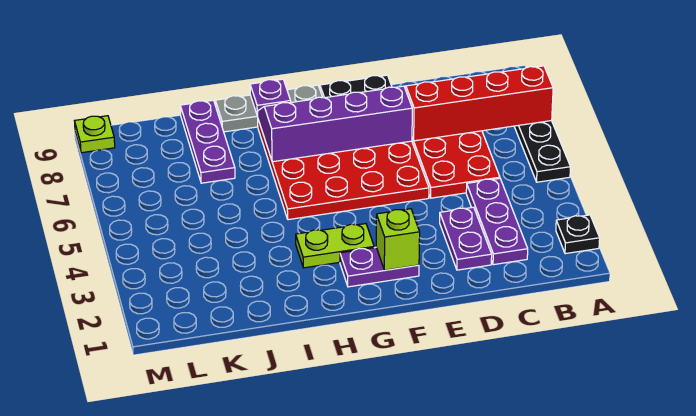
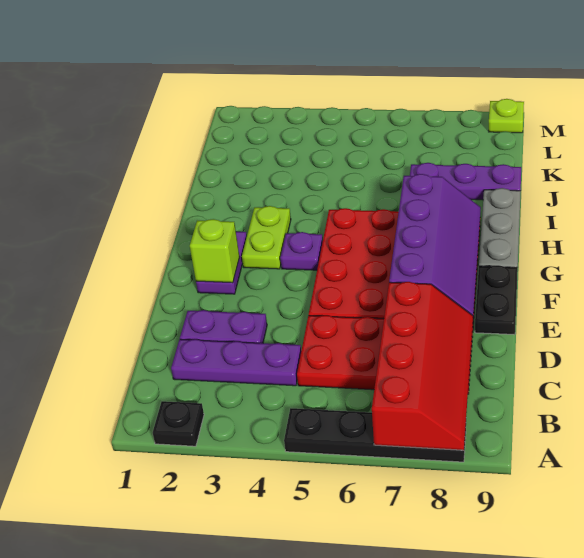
purple plate H9 level 2 -> purple plate G4 level 1

